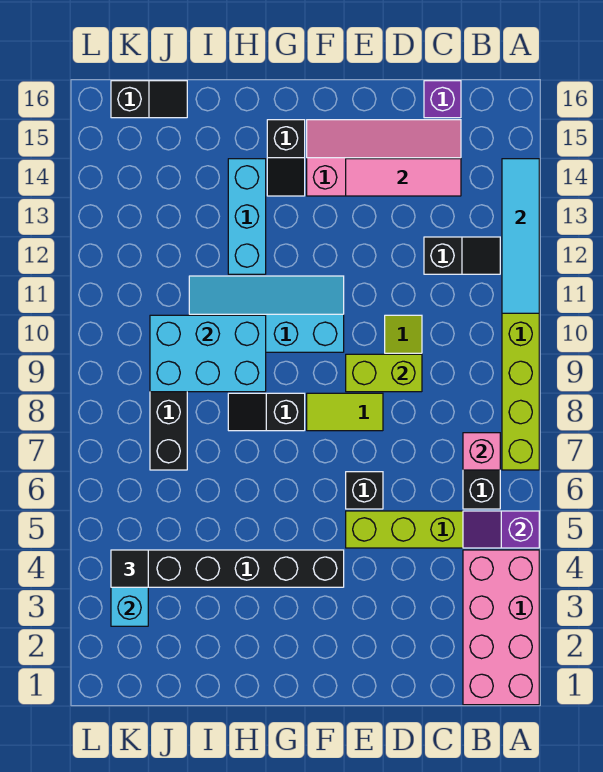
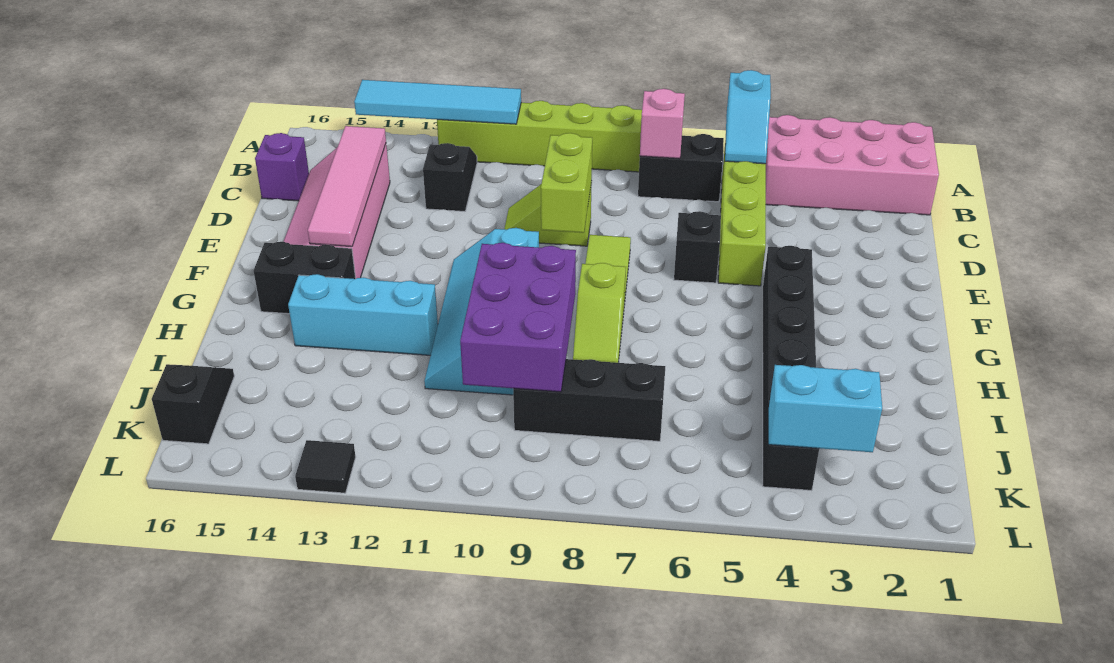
purple slope A5:B5 level 2 top A -> cyan slope A5:B5 level 2 top A
pink tile C14:E14 level 2 -> pink tile C14:F14 level 2
black slope G8:H8 level 1 top G -> lime slope G8:H8 level 1 top G
black slope G14:G15 level 1 top 15 -> black brick G14:G15 level 1
cyan brick H9:J10 level 2 -> purple brick H9:J10 level 2
black tile K4 level 3 -> black tile L13 level 1

